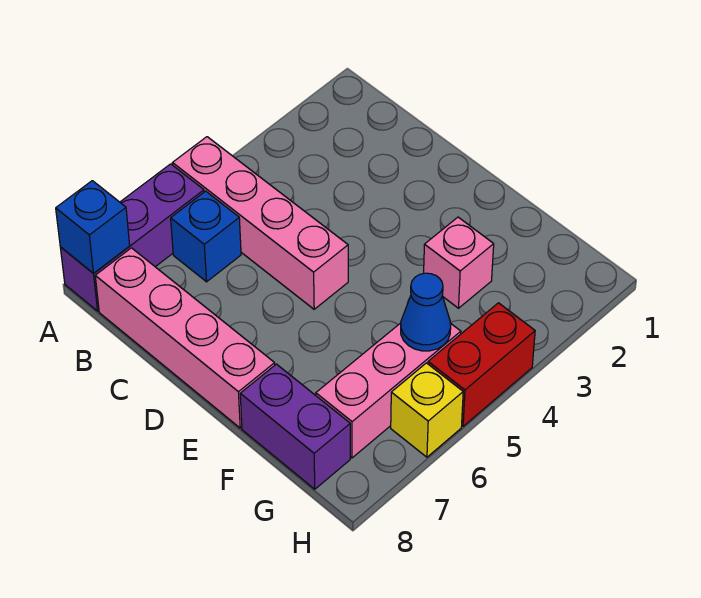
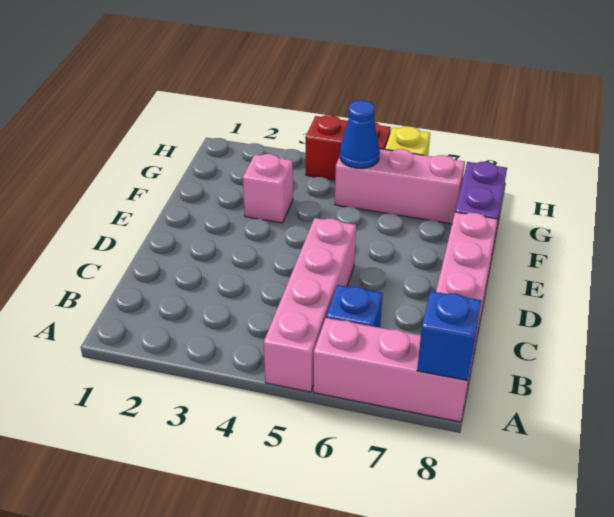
purple brick A6:A8 level 1 -> pink brick A6:A8 level 1

